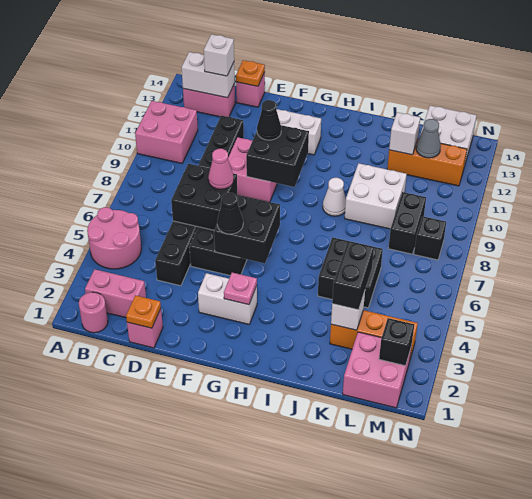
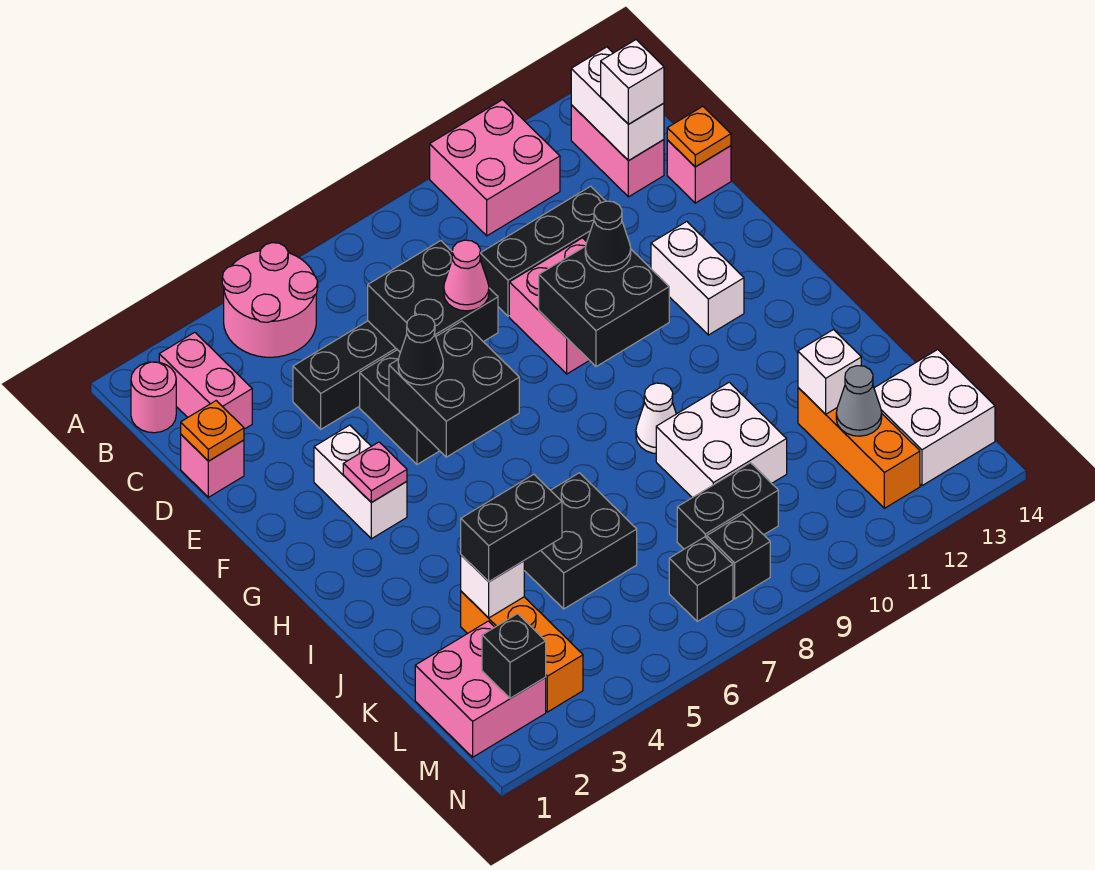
none -> black brick M7 level 1

